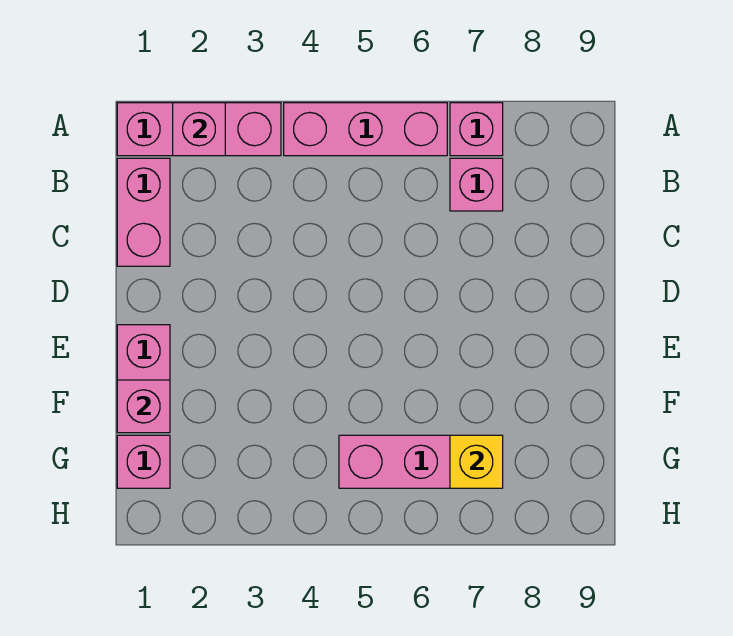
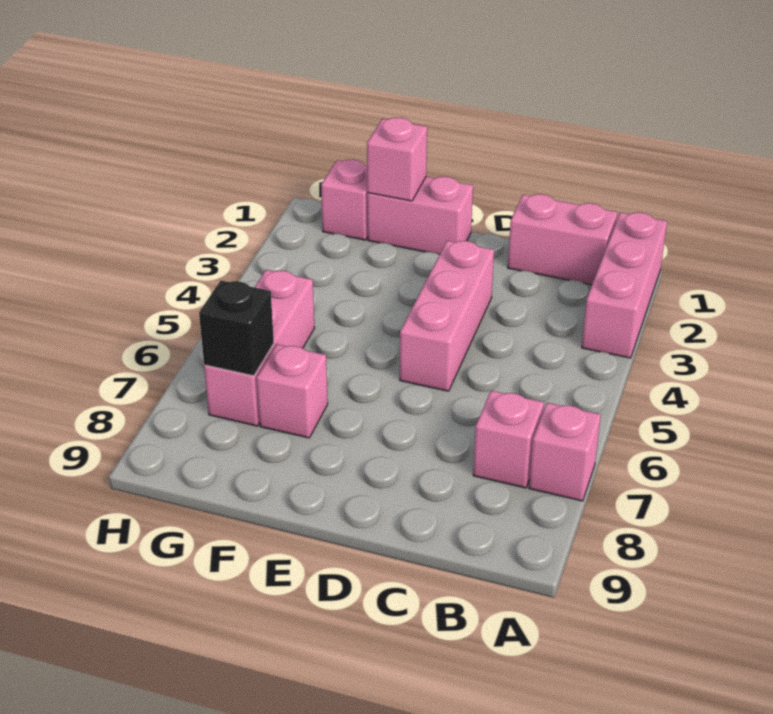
pink brick A2 level 2 -> pink brick F7 level 1
pink brick A4:A6 level 1 -> pink brick D3:D5 level 1
yellow brick G7 level 2 -> black brick G7 level 2

